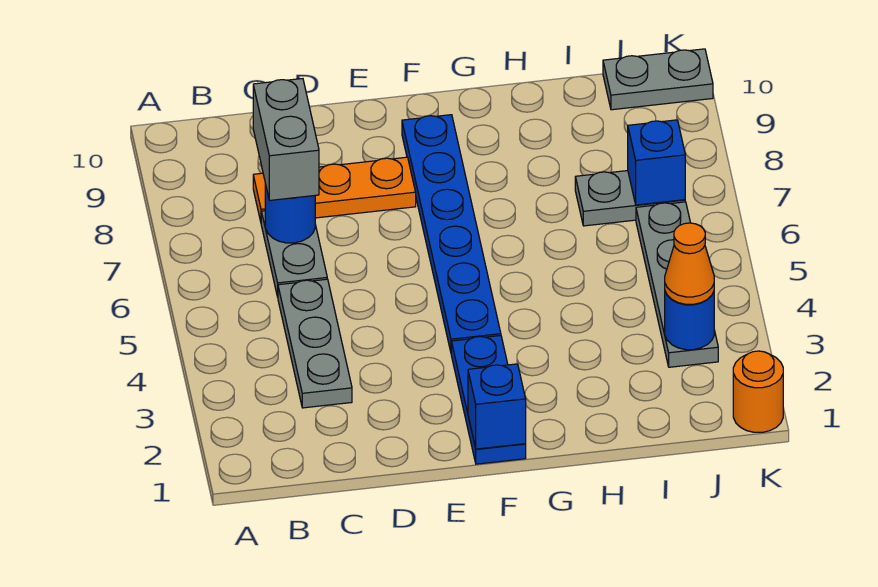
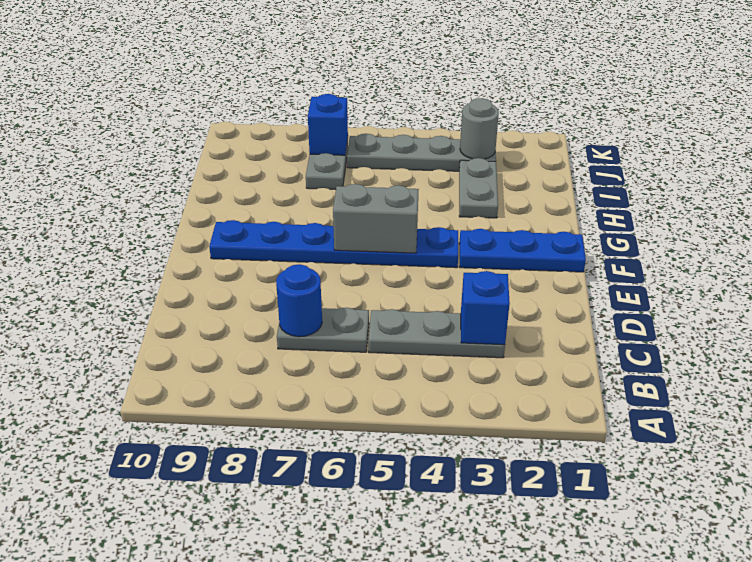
grey brick C7:C8 level 3 -> grey brick F5:F6 level 2
orange plate C8:E8 level 1 -> none
blue brick F1 level 2 -> blue brick C3 level 2
blue round brick J3 level 2 -> grey round brick J3 level 2
orange cone J3 level 3 -> none
grey plate J10:K10 level 1 -> grey plate H3:I3 level 1
orange round brick K1 level 1 -> none

